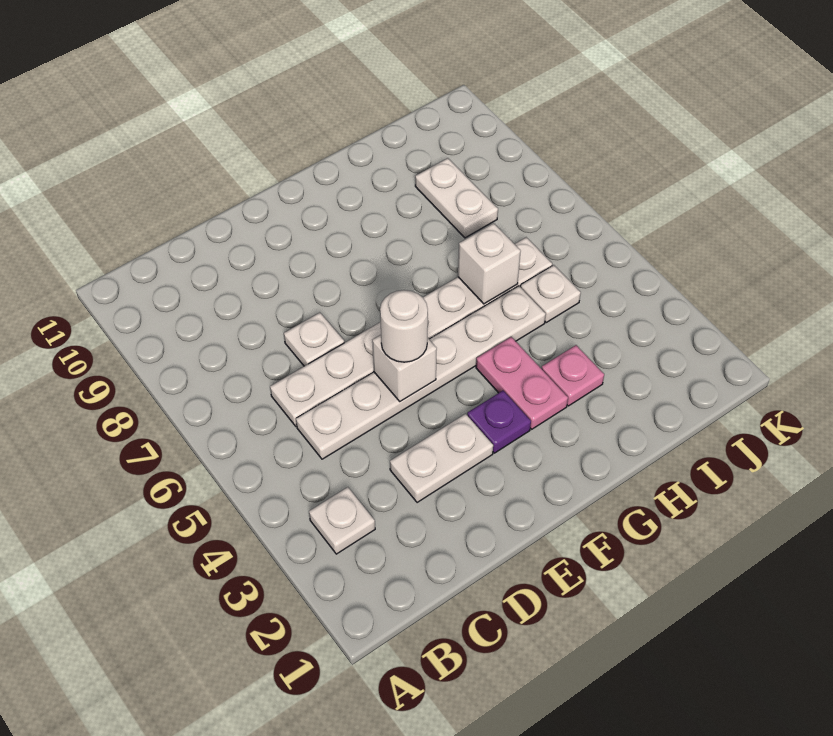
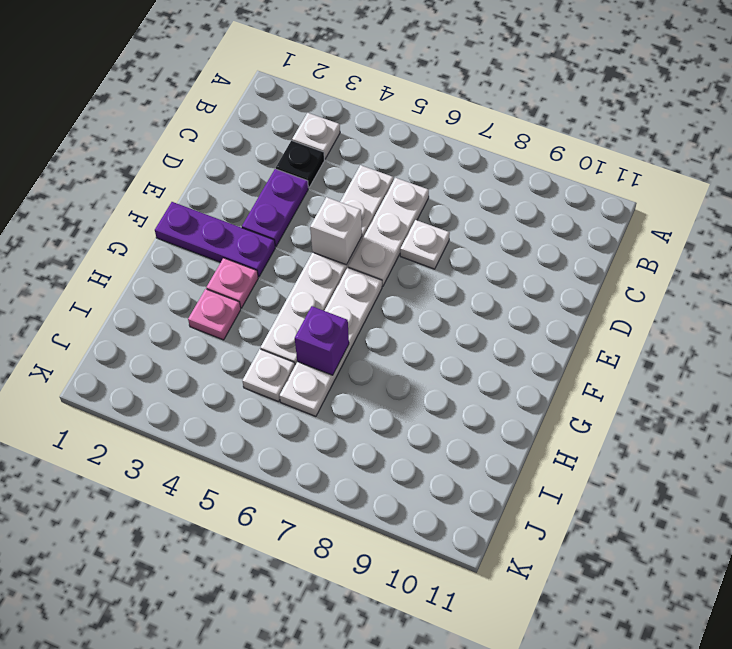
none -> black plate C3 level 1
white plate D3:E3 level 1 -> purple plate D3:E3 level 1
white round brick E5 level 3 -> none
purple plate F3 level 1 -> purple plate F1:F3 level 1
pink plate G3:G4 level 1 -> pink plate G3 level 1
white brick H6 level 2 -> purple brick H6 level 2
white plate I8:I9 level 1 -> none

